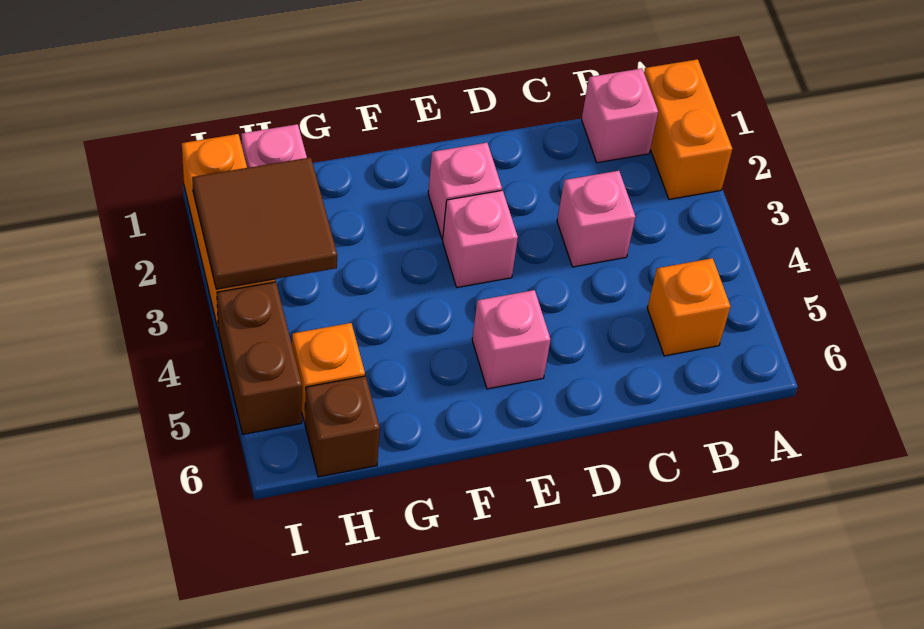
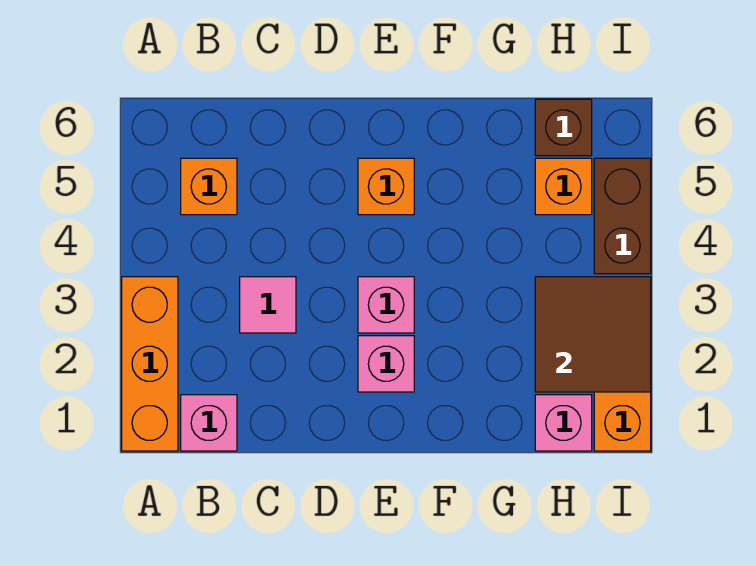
orange brick A1:A2 level 1 -> orange brick A1:A3 level 1
pink brick C3 level 1 -> pink tile C3 level 1
pink brick E5 level 1 -> orange brick E5 level 1

